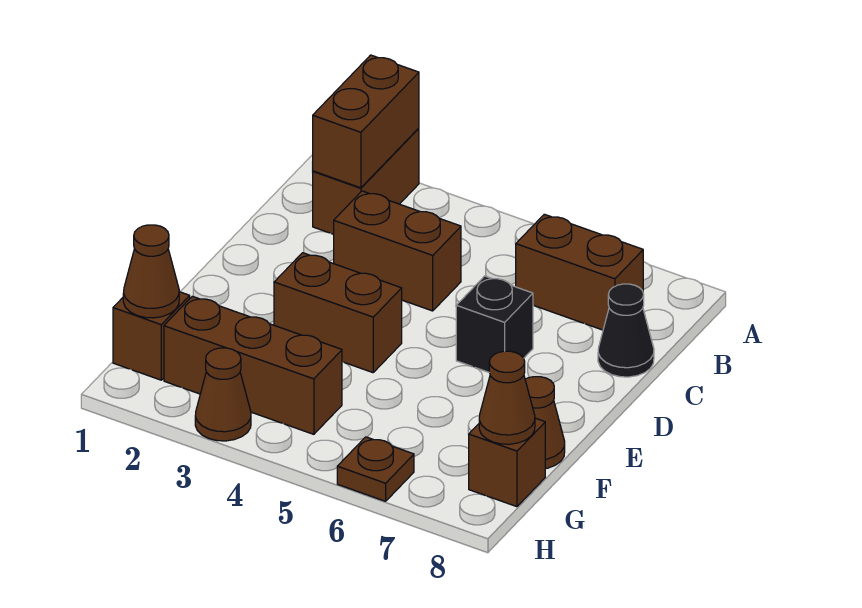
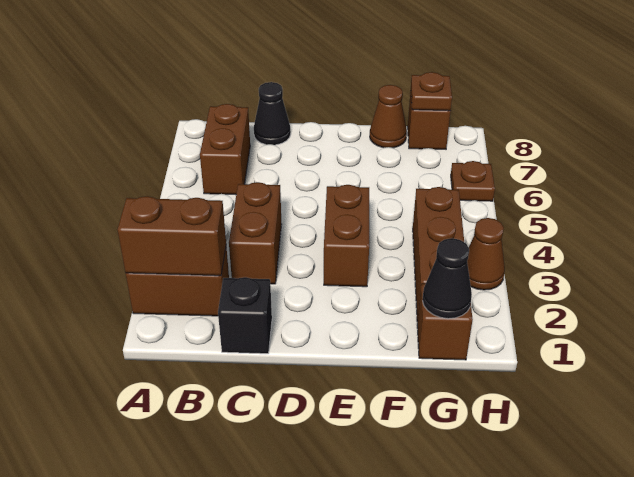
black brick D6 level 1 -> black brick C1 level 1
brown cone G1 level 2 -> black cone G1 level 2
brown cone G8 level 2 -> brown plate G8 level 2

